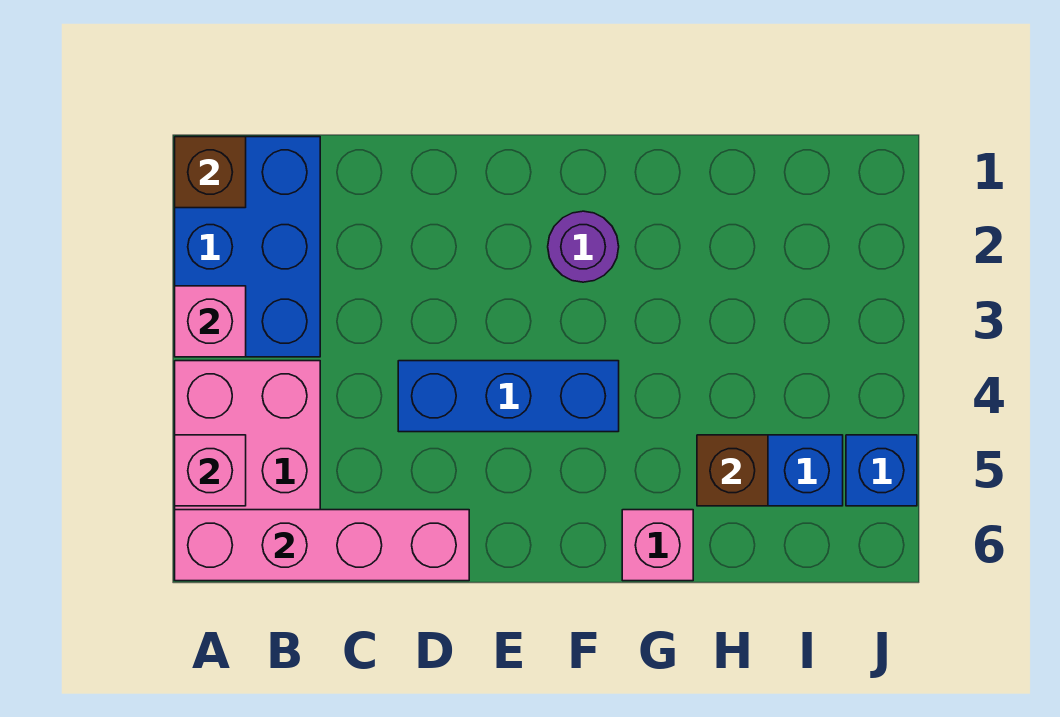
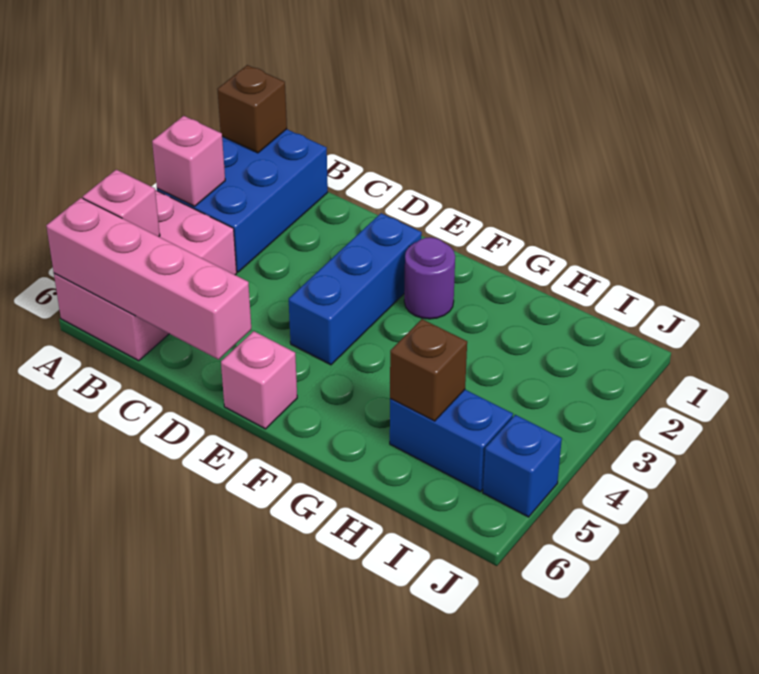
blue brick D4:F4 level 1 -> blue brick E2:E4 level 1
pink brick G6 level 1 -> pink brick E6 level 1

